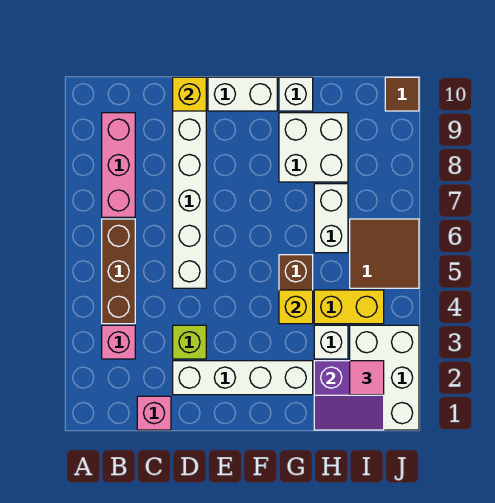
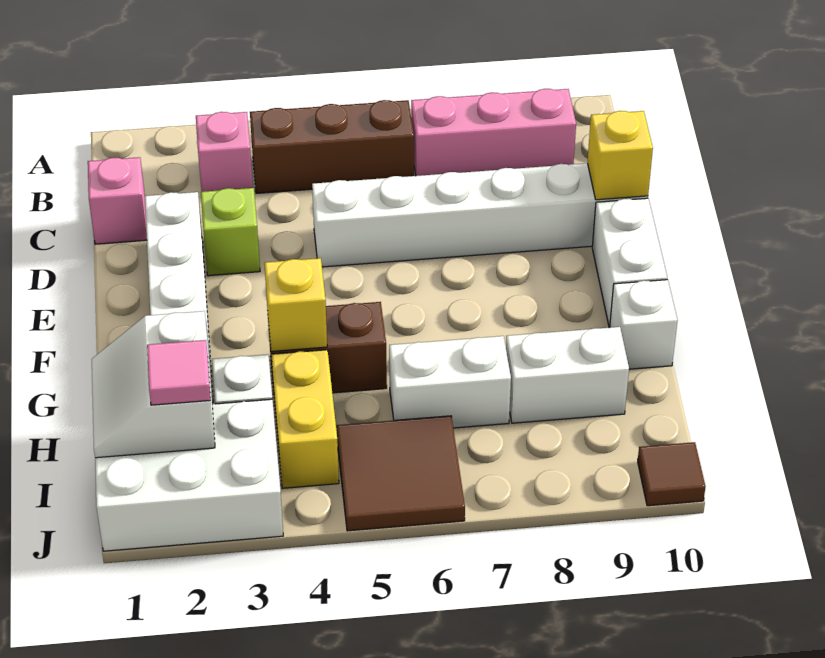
white brick G8:H9 level 1 -> white brick H8:H9 level 1
purple slope H1:I2 level 2 top 2 -> white slope H1:I2 level 2 top 2

